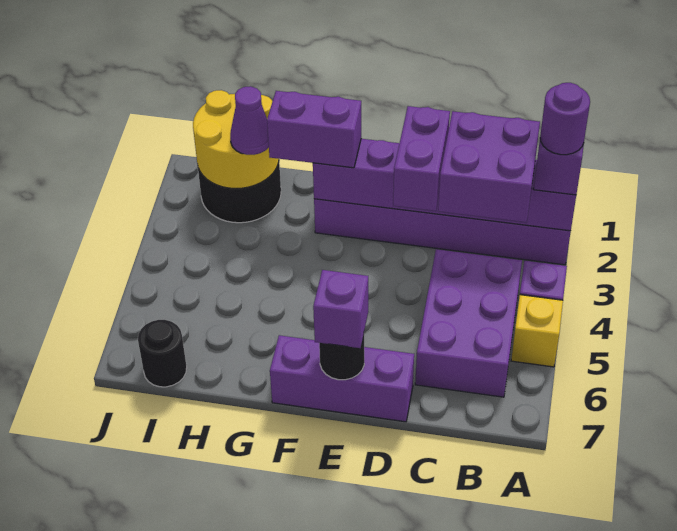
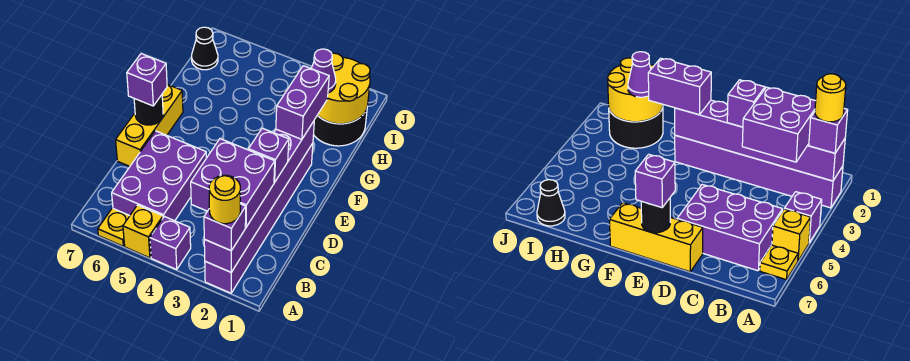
purple round brick A2 level 4 -> yellow round brick A2 level 4
none -> yellow plate A6 level 1
purple brick B4:C6 level 1 -> purple brick B5:D6 level 1
purple brick D2:D3 level 3 -> purple brick D2 level 3
purple brick D7:F7 level 1 -> yellow brick D7:F7 level 1
black round brick I7 level 1 -> black cone I7 level 1

